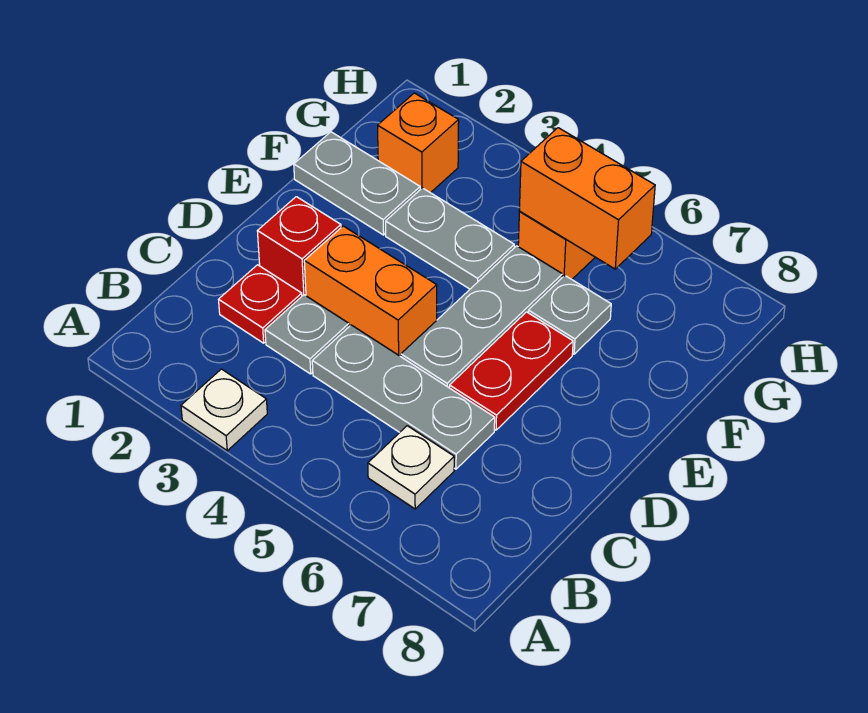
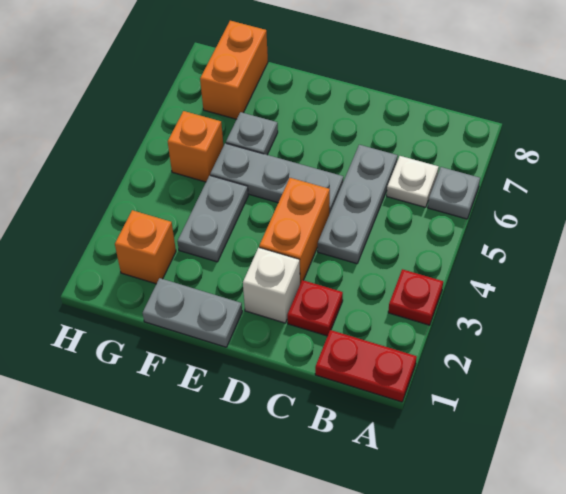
white plate A3 level 1 -> red plate A3 level 1
grey plate C3 level 1 -> grey plate A6 level 1
red brick D2 level 1 -> white brick D2 level 1
red plate D6:E6 level 1 -> red plate A1:B1 level 1
grey plate F1:F2 level 1 -> grey plate E1:F1 level 1
orange brick G5:G6 level 2 -> orange brick G7:G8 level 1

